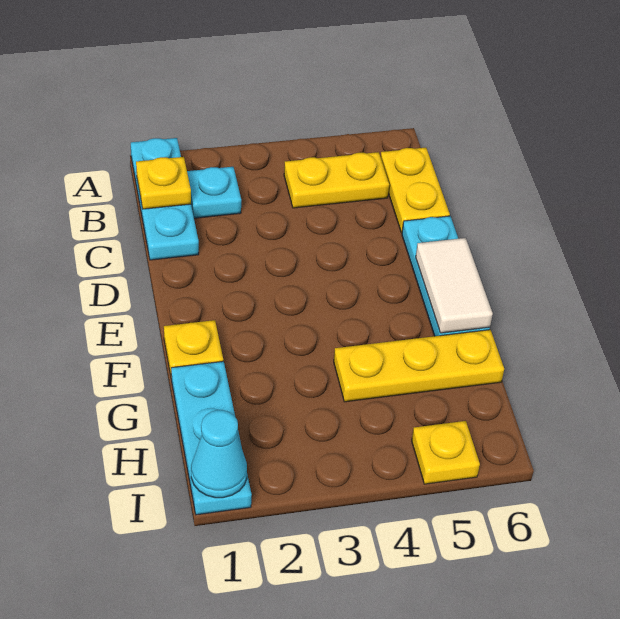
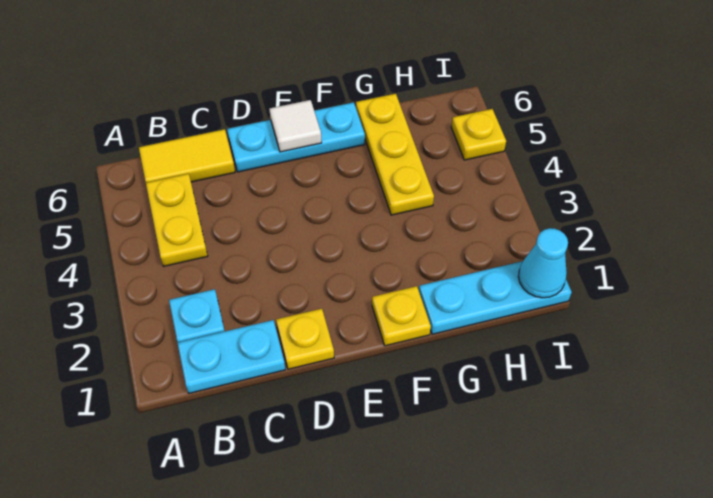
cyan plate A1:C1 level 1 -> cyan plate B1:C1 level 1
yellow plate B1 level 2 -> yellow plate D1 level 1
yellow plate B6:C6 level 1 -> yellow tile B6:C6 level 1
white tile E6:F6 level 2 -> white tile E6 level 2

